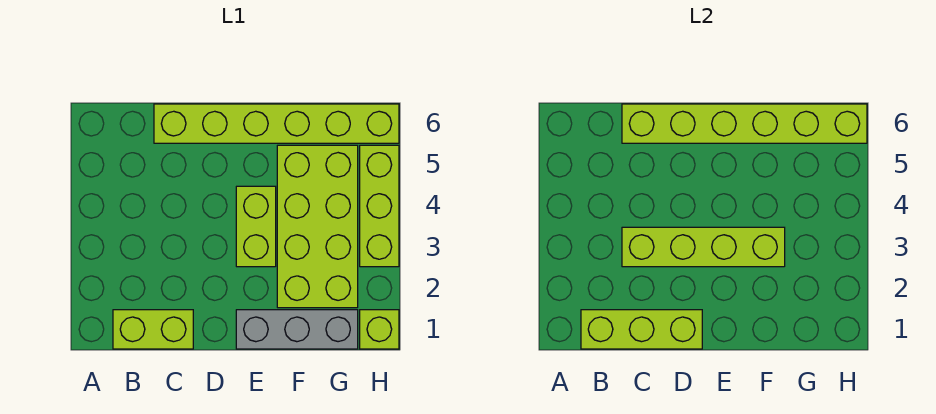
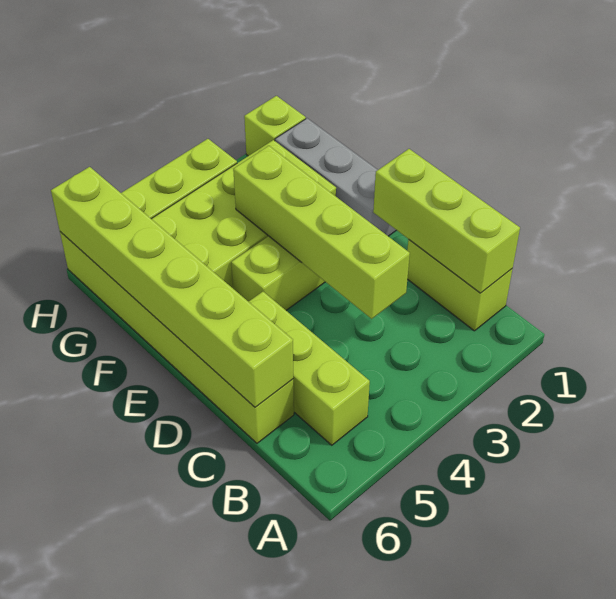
none -> lime brick B5:D5 level 1

